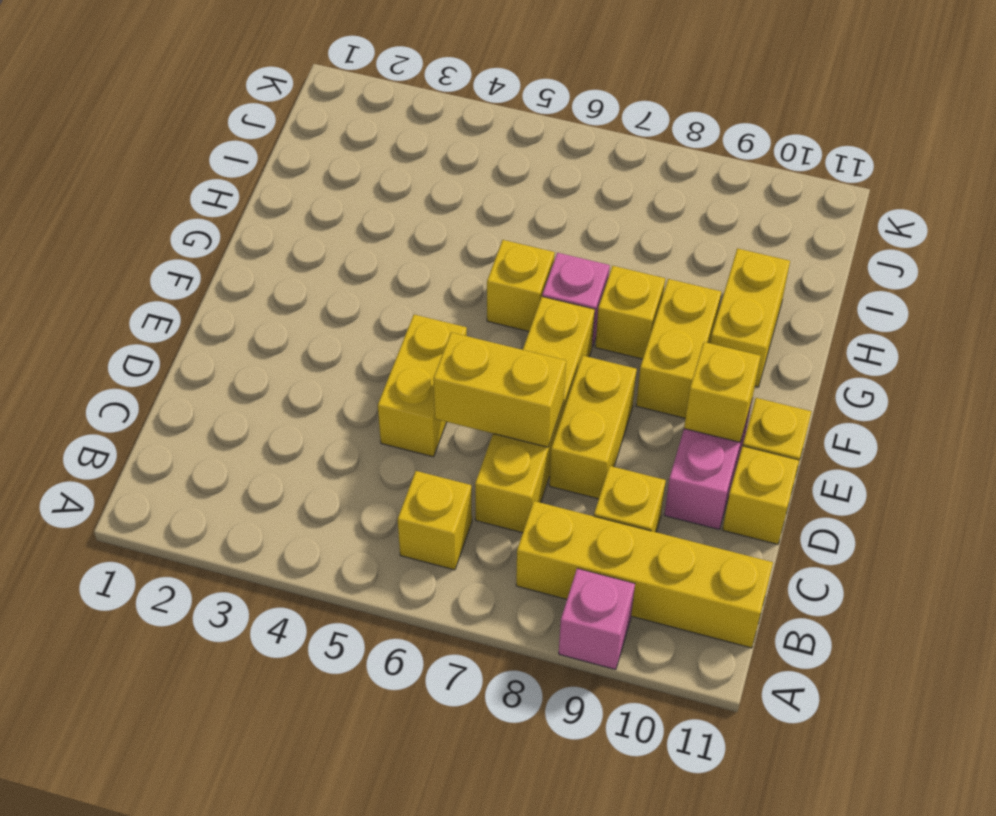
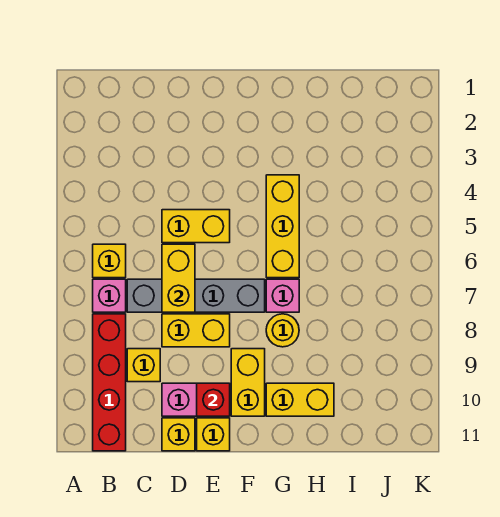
pink brick A9 level 1 -> pink brick B7 level 1
yellow brick B8:B11 level 1 -> red brick B8:B11 level 1
yellow brick C7:F7 level 1 -> grey brick C7:F7 level 1
yellow brick E10 level 2 -> red brick E10 level 2
yellow brick F9:G9 level 1 -> yellow brick F9:F10 level 1
yellow brick G6 level 1 -> yellow brick G4:G6 level 1
yellow brick G8 level 1 -> yellow round brick G8 level 1

